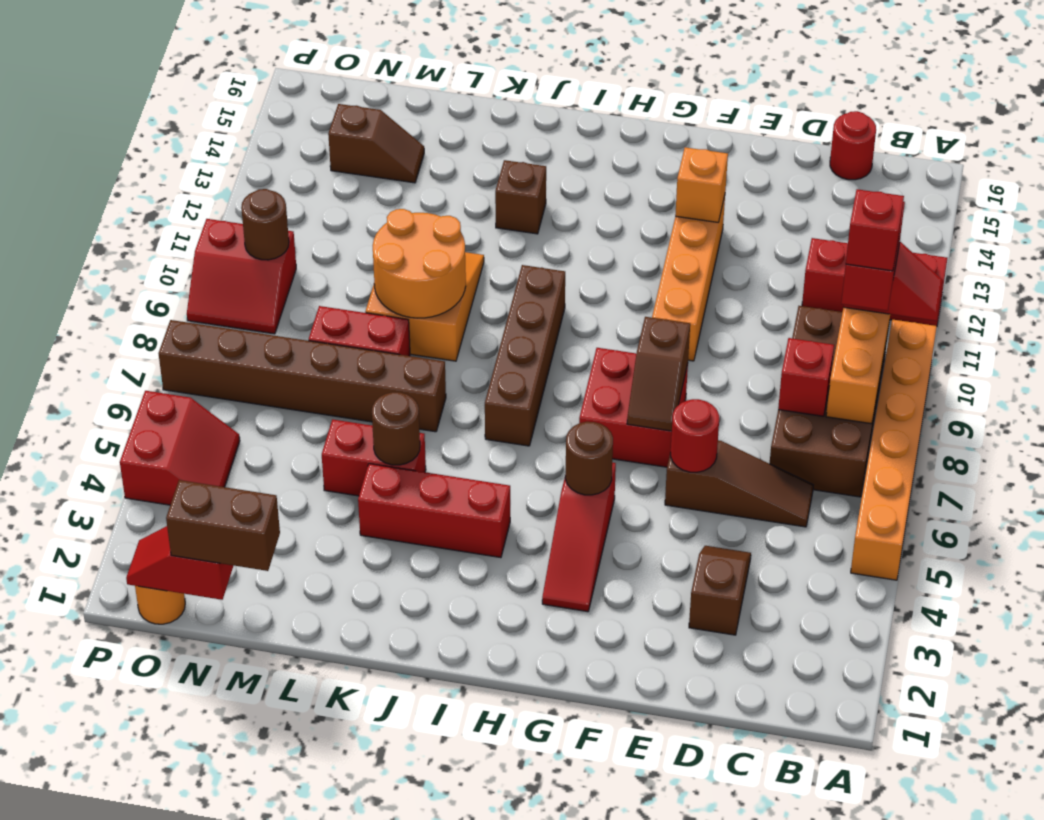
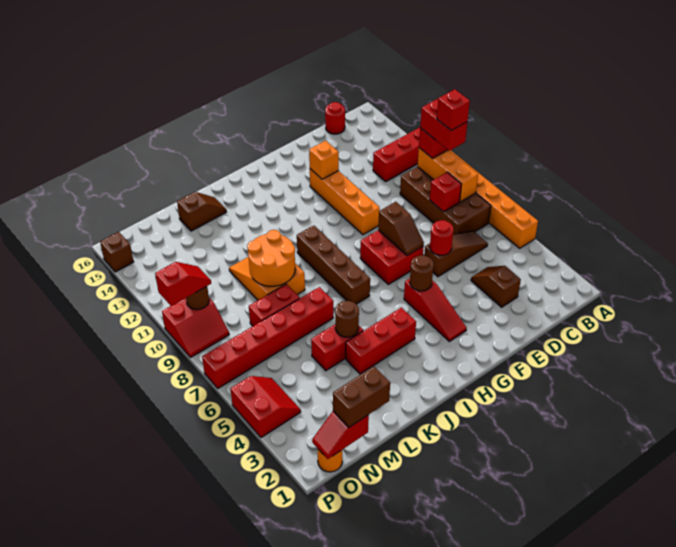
brown brick J13 level 1 -> brown brick P15 level 1
brown brick K7:P7 level 1 -> red brick K7:P7 level 1
brown slope M14:N14 level 1 top N -> brown slope K15:L15 level 1 top L
none -> red slope O10:P10 level 3 top P

